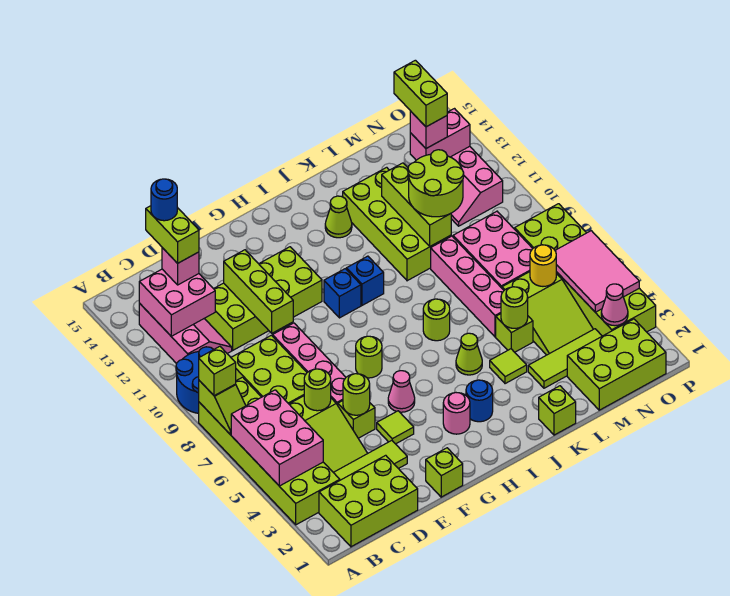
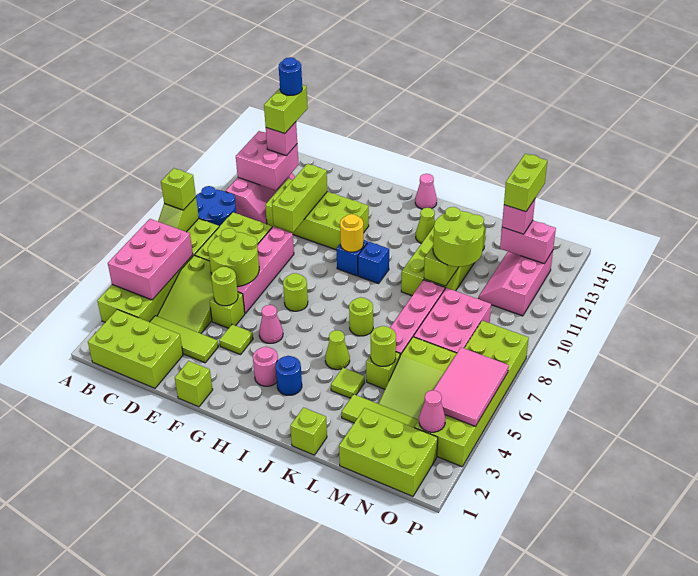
lime round brick D6 level 2 -> lime round brick D6:E7 level 2
none -> pink cone I15 level 1
yellow round brick N6 level 2 -> yellow round brick H10 level 2

